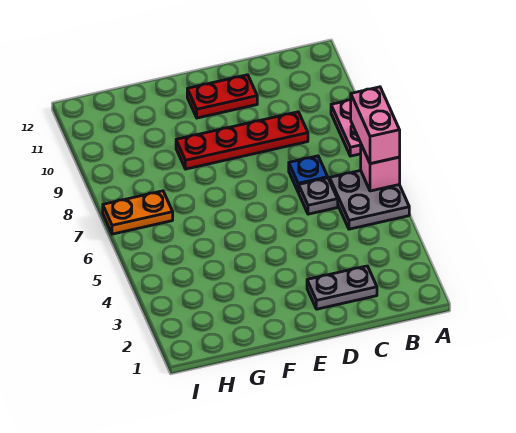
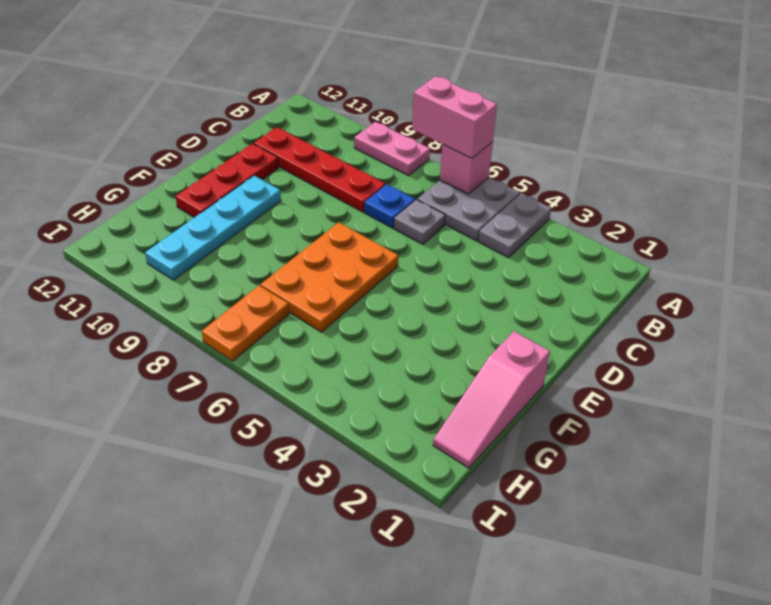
grey plate C2:D2 level 1 -> grey plate A4:B4 level 1
red plate C9:F9 level 1 -> red plate C8:C11 level 1
red plate D11:E11 level 1 -> red plate D11:F11 level 1
none -> orange plate E6:G7 level 1
none -> cyan plate E10:H10 level 1
none -> pink slope F1:H1 level 1 top F

